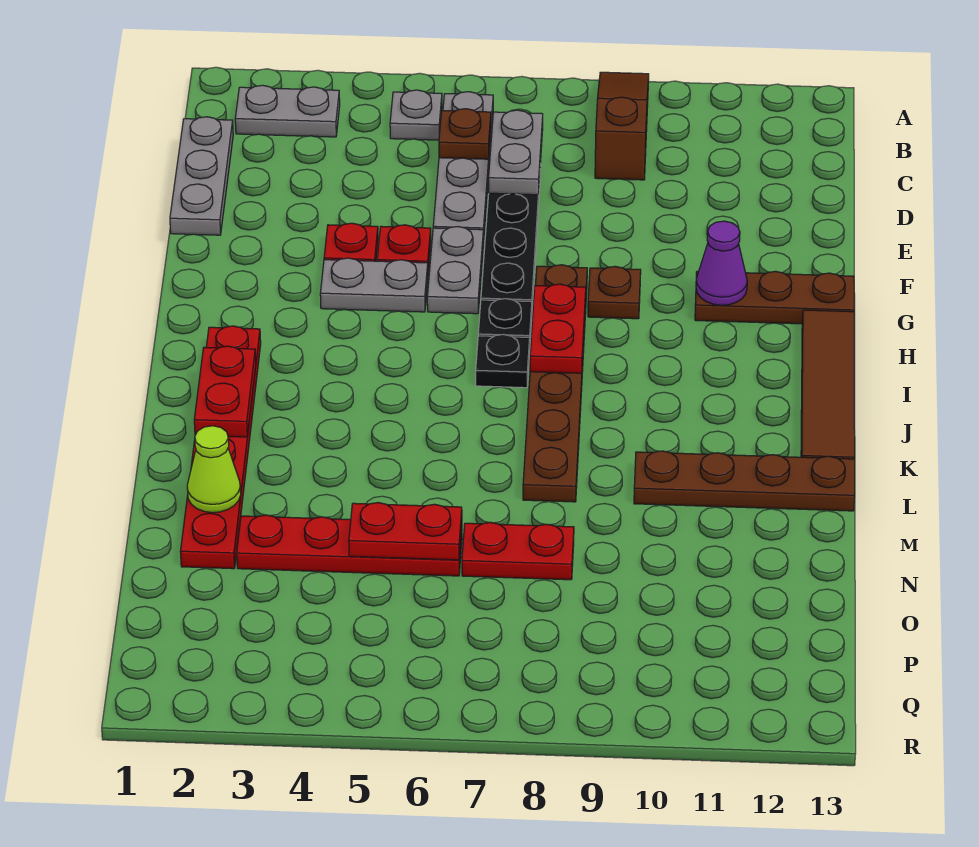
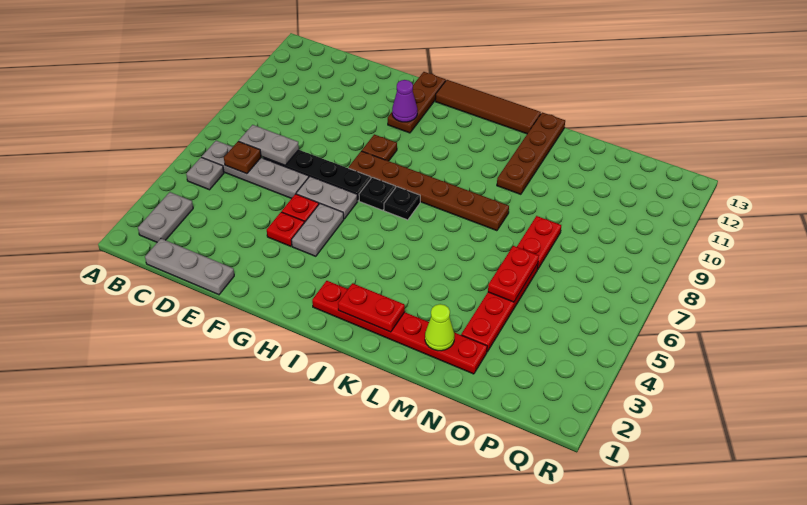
brown slope A9:C9 level 1 top C -> none
red plate H8:I8 level 2 -> none

